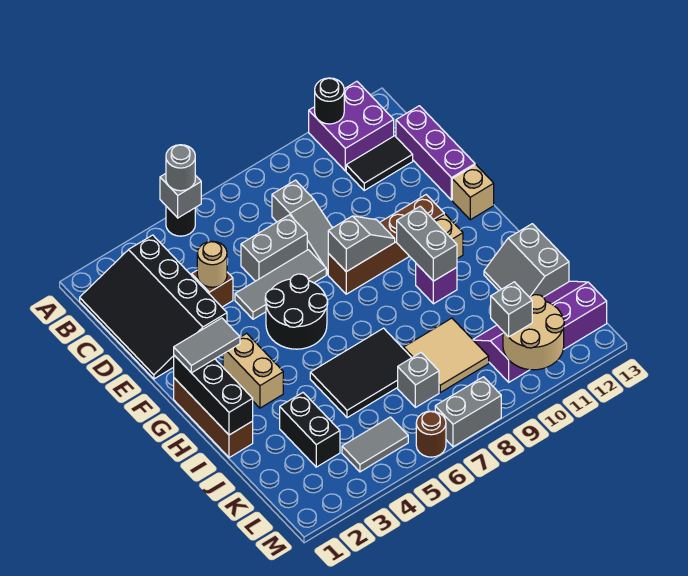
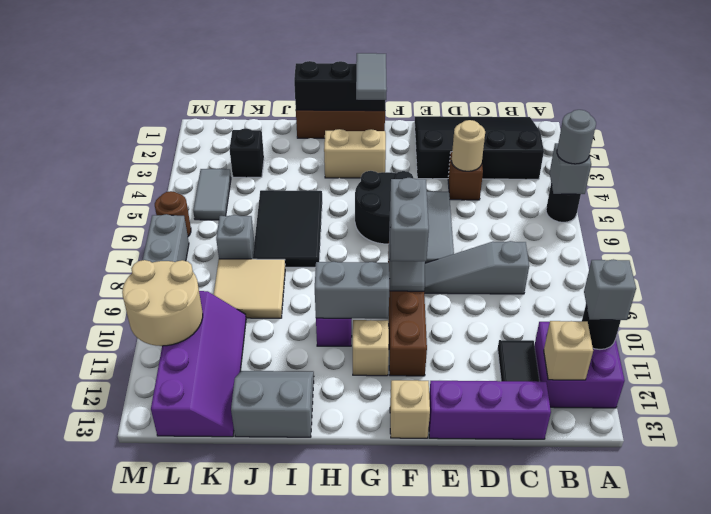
none -> tan brick B12 level 2
grey brick D6:D7 level 1 -> grey brick F8:F9 level 3
black brick J3:K3 level 1 -> black brick K3 level 1
grey brick L10 level 3 -> grey brick A11 level 3

